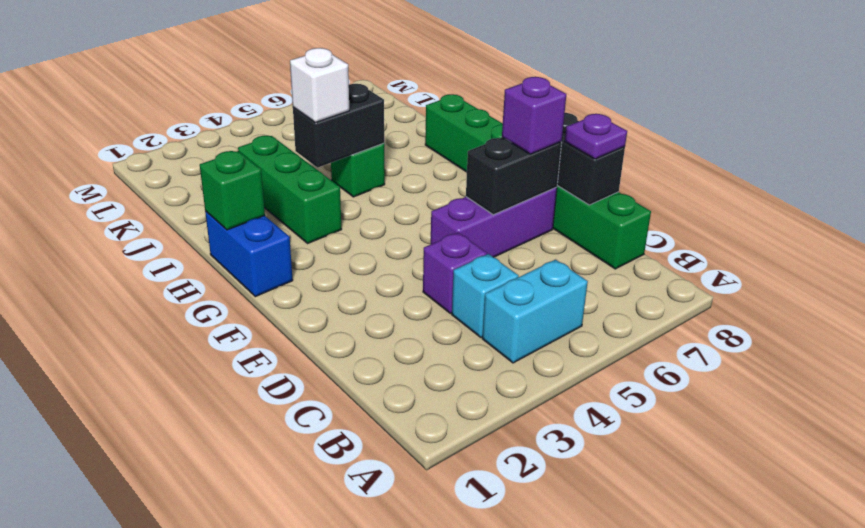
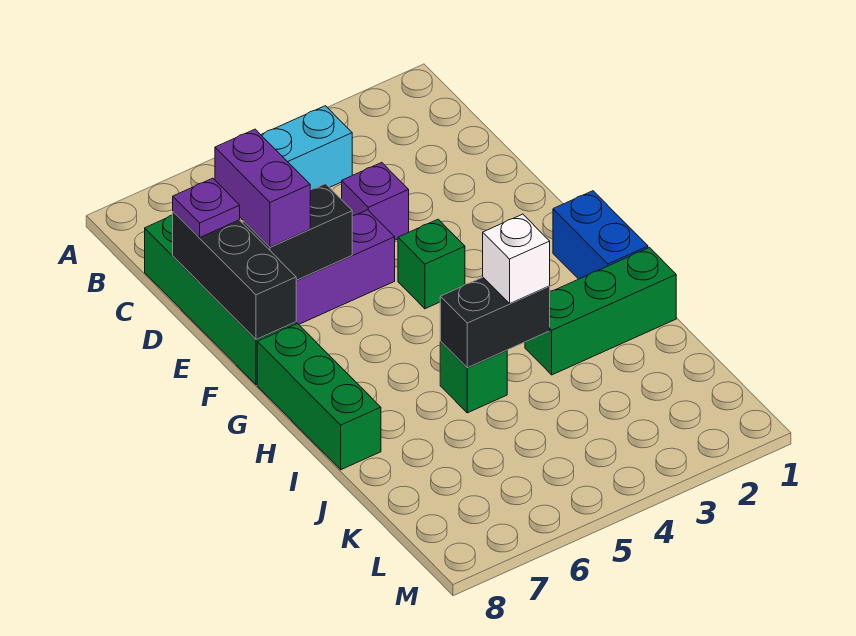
cyan brick C4 level 1 -> none
purple brick E7 level 3 -> purple brick D7:E7 level 3
green brick H1 level 2 -> green brick F4 level 1
green brick H3:J3 level 1 -> green brick I1:I3 level 1

